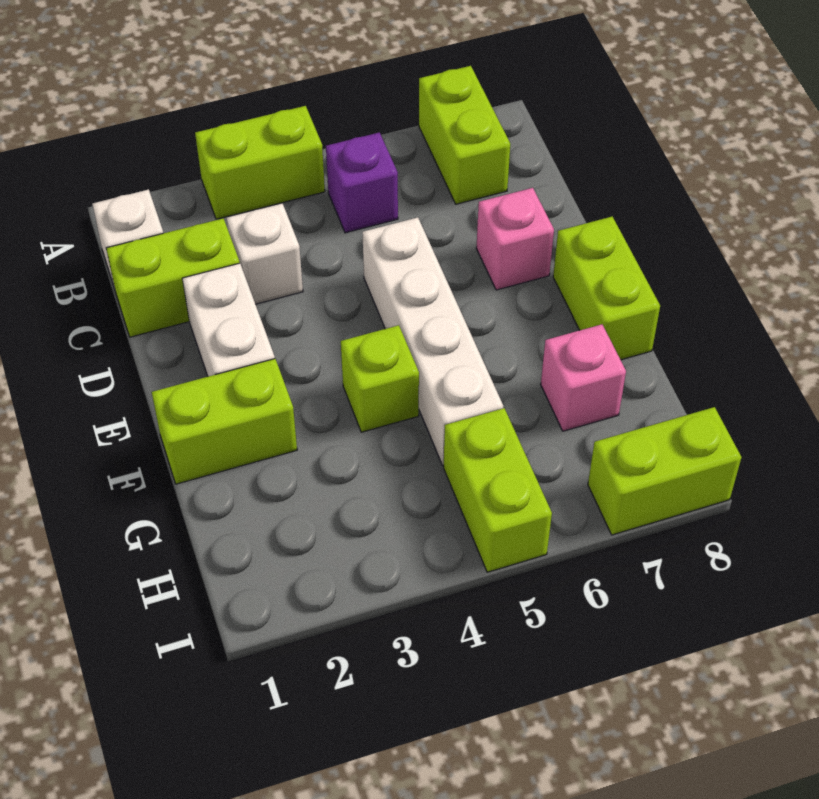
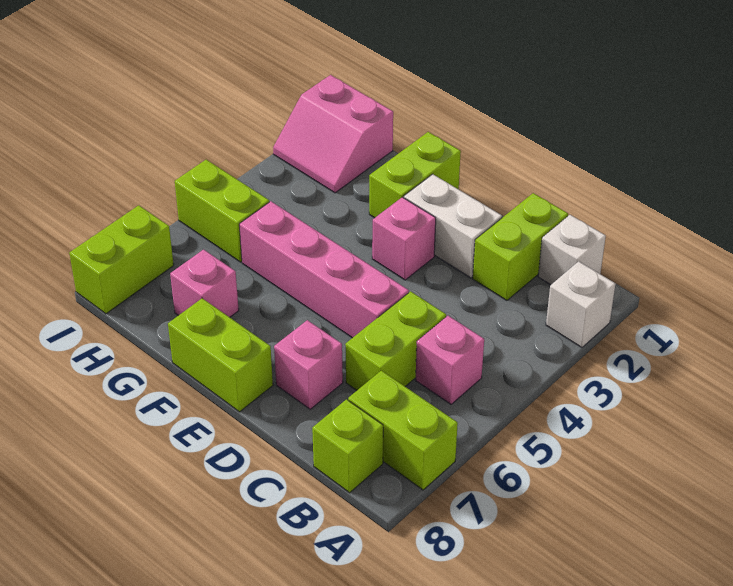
lime brick A3:A4 level 1 -> lime brick C5:C6 level 1
purple brick B5 level 1 -> pink brick B5 level 1
white brick C3 level 1 -> white brick A2 level 1
white brick D5:G5 level 1 -> pink brick D5:G5 level 1
none -> pink brick E3 level 1
lime brick F4 level 1 -> lime brick B8 level 1
none -> pink slope H1:I2 level 1 top 1

